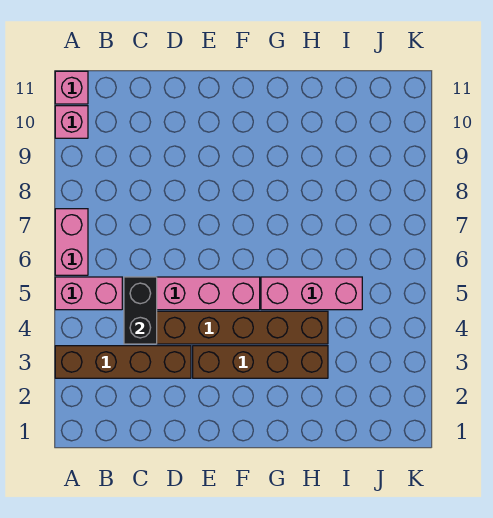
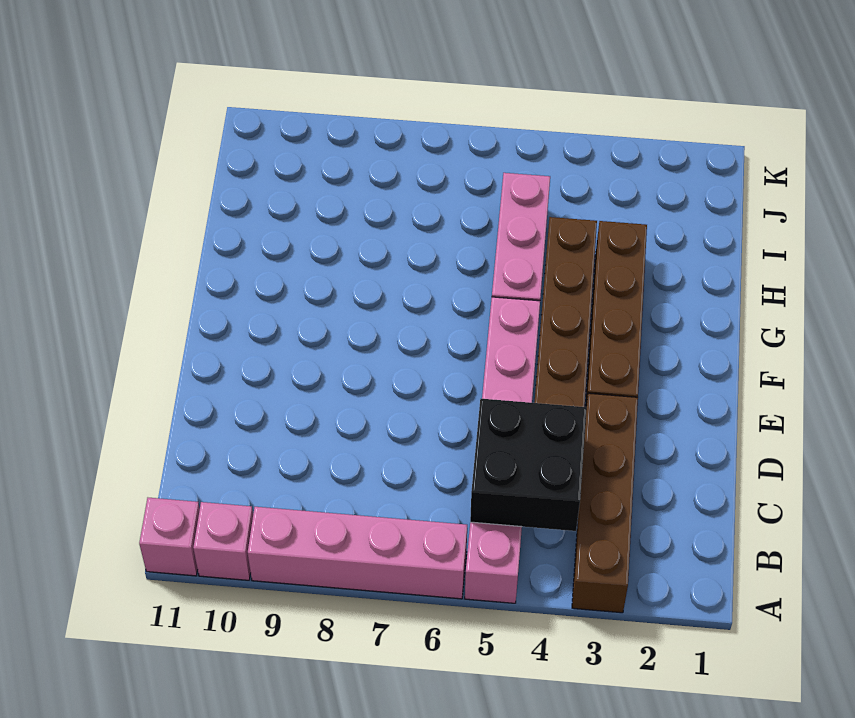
pink brick A6:A7 level 1 -> pink brick A6:A9 level 1
black brick C4:C5 level 2 -> black brick B4:C5 level 2

